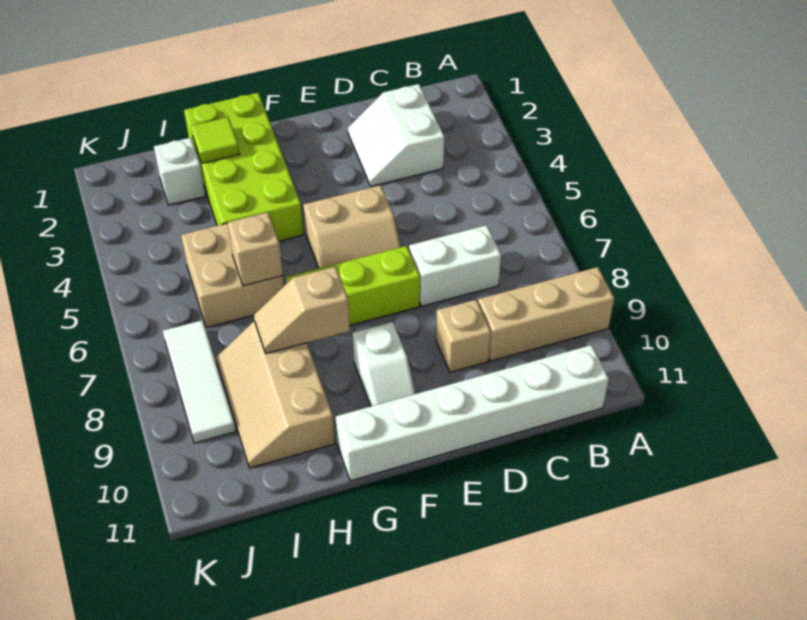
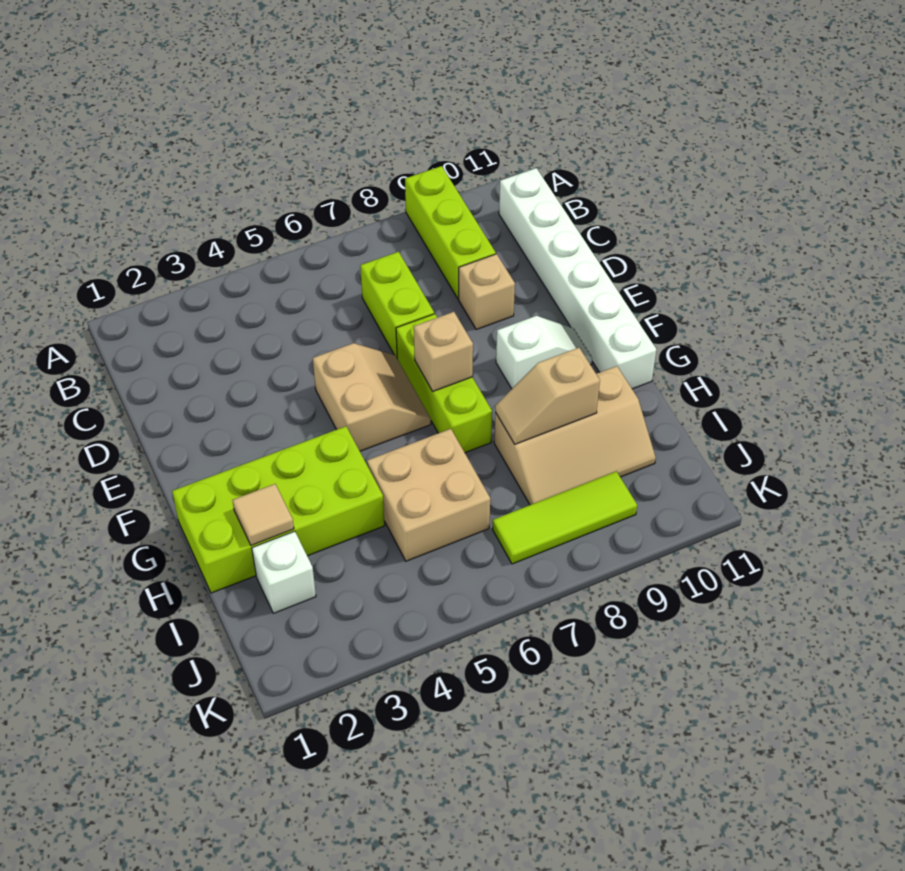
tan brick A9:C9 level 1 -> lime brick A9:C9 level 1
white slope C2:D3 level 1 top C -> none
white brick C7:D7 level 1 -> lime brick C7:D7 level 1
tan slope G8:H8 level 2 top G -> tan slope H8:H9 level 2 top 9
lime tile H2 level 2 -> tan tile H2 level 2
tan brick H6 level 2 -> tan brick F7 level 2
white tile J7:J9 level 1 -> lime tile J7:J9 level 1

